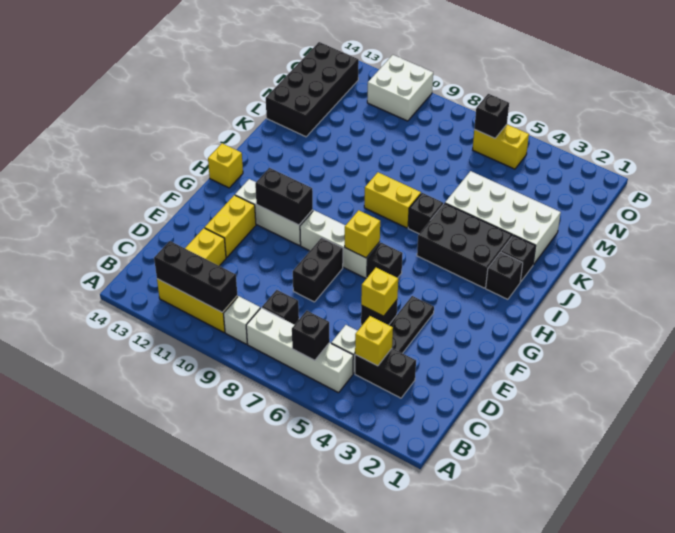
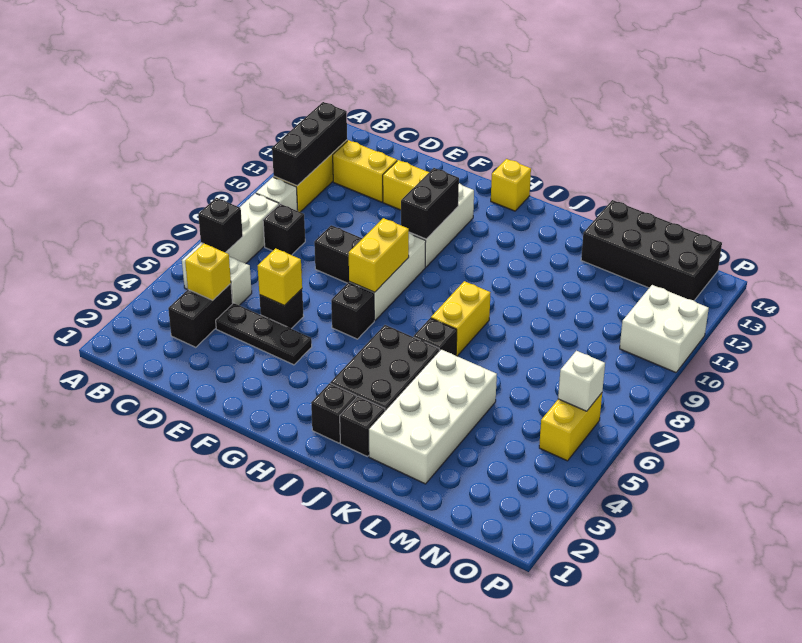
yellow brick G7 level 2 -> yellow brick G7:G8 level 2
black brick O6 level 2 -> white brick O6 level 2

